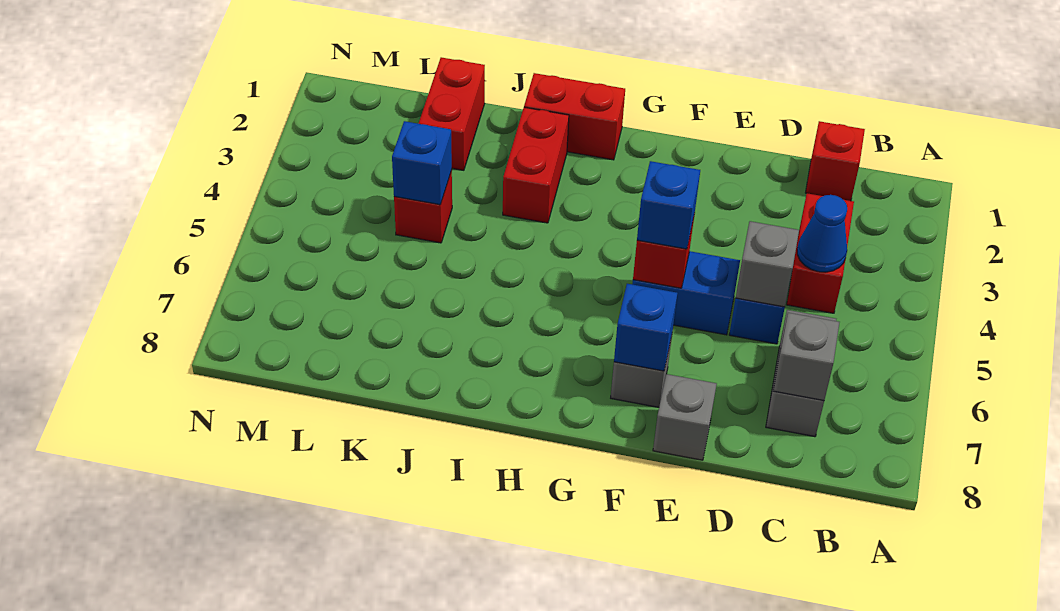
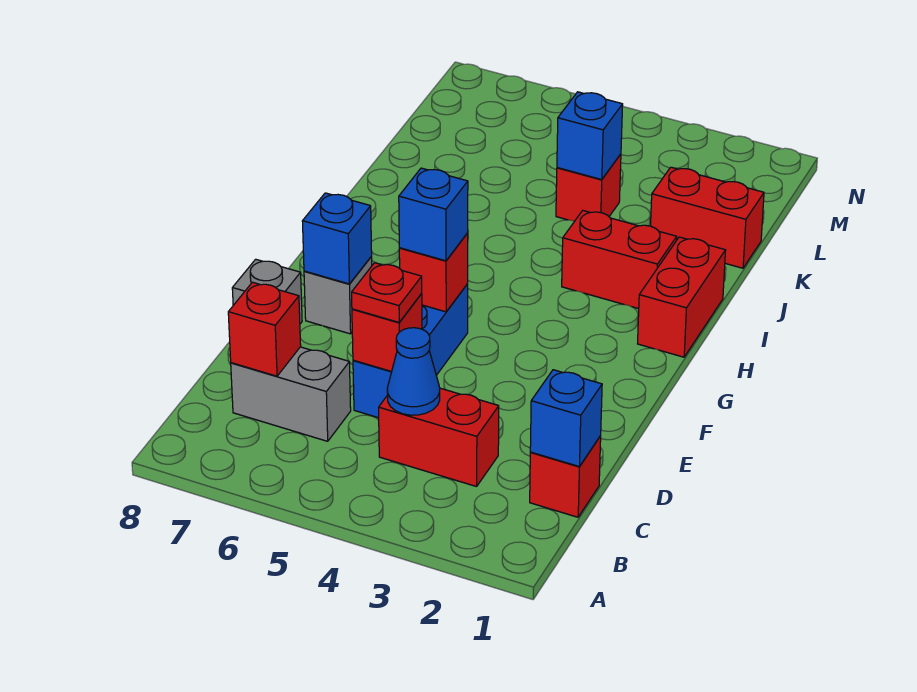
none -> blue brick C1 level 2
grey brick C7 level 2 -> red brick C7 level 2
grey brick D5 level 2 -> red brick D5 level 2
none -> red plate D5 level 3

